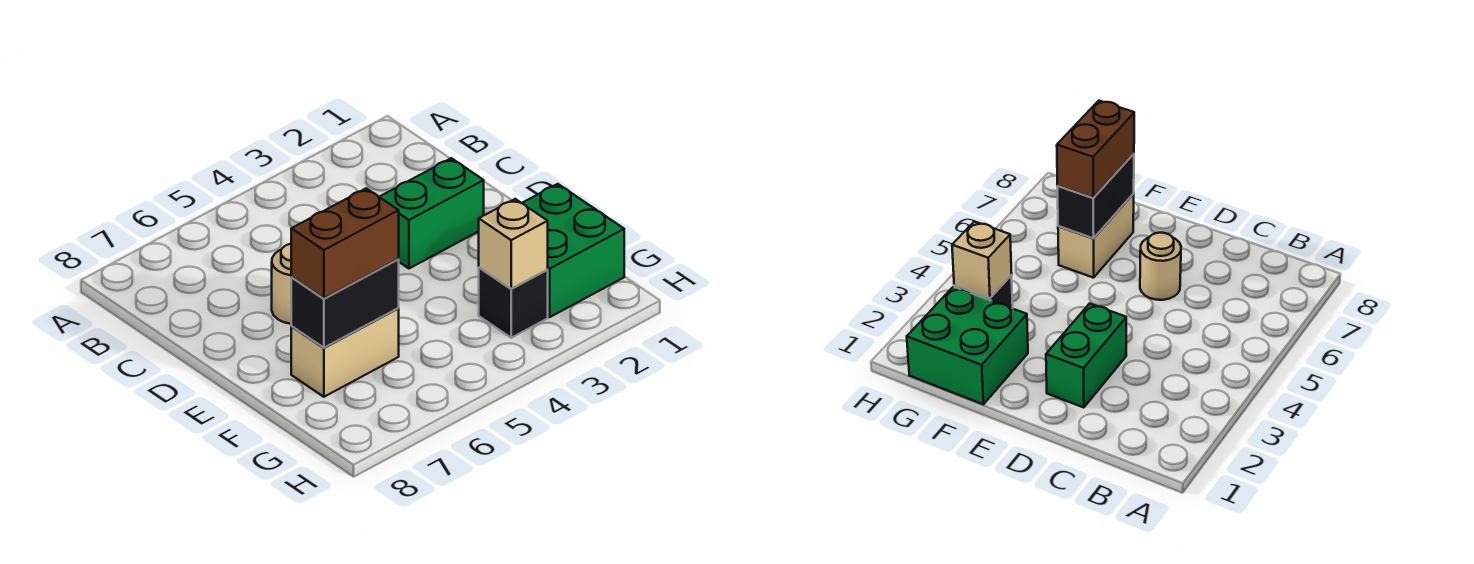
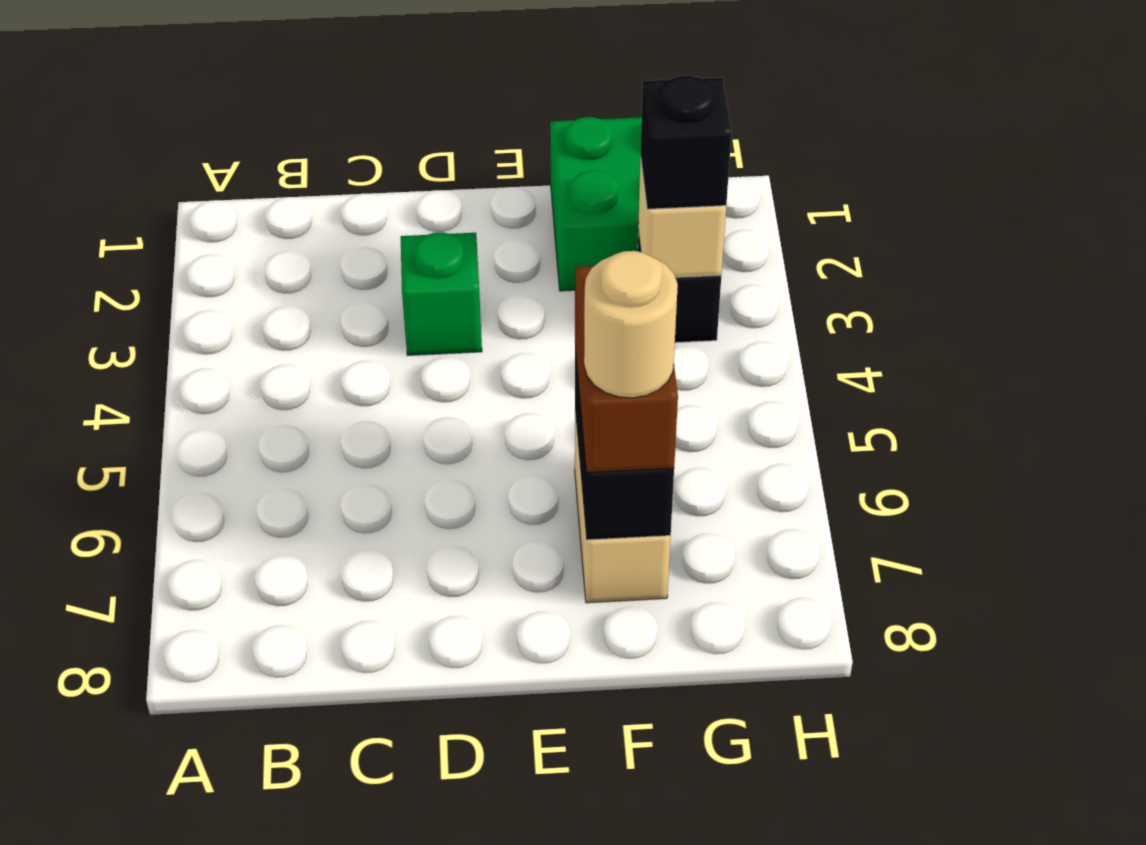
green brick D2:D3 level 1 -> green brick D3 level 1
tan round brick D6 level 1 -> tan round brick F7 level 4
none -> black brick G3 level 3

